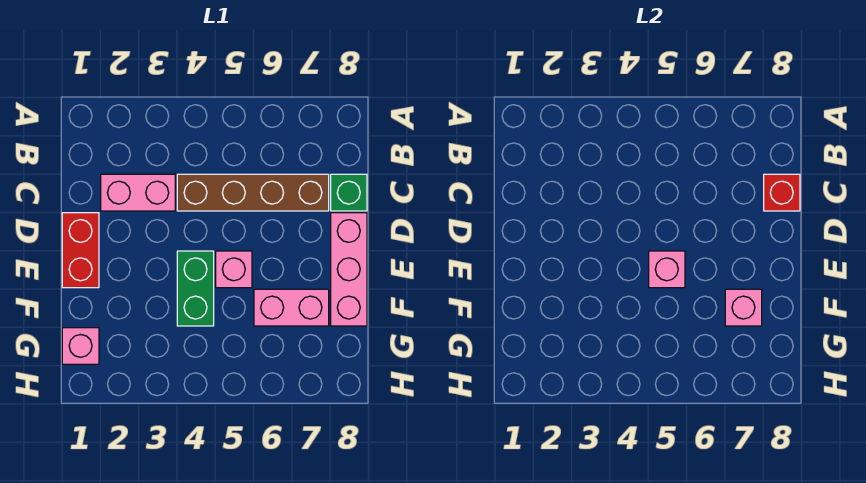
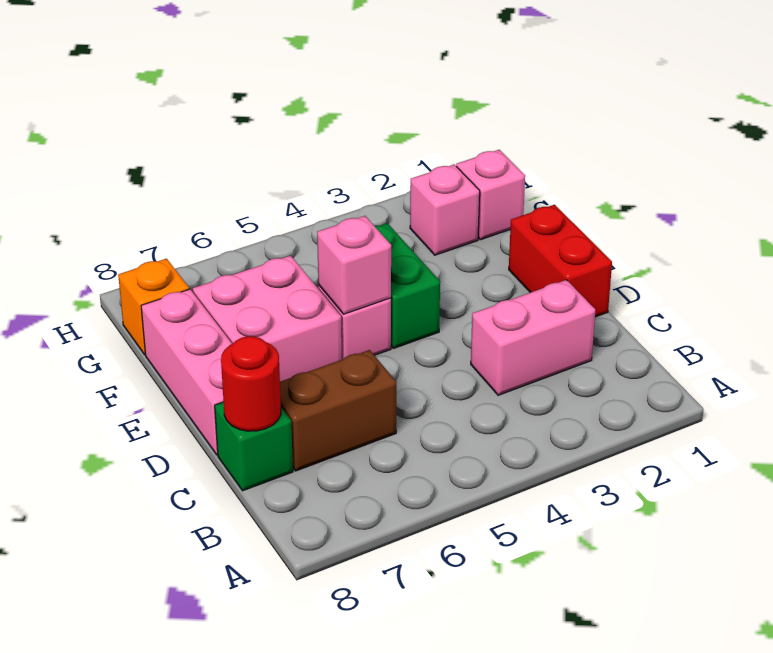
brown brick C4:C7 level 1 -> brown brick C6:C7 level 1
red brick C8 level 2 -> red round brick C8 level 2
pink brick F6:F7 level 1 -> pink brick E6:F7 level 1
pink brick F7 level 2 -> pink brick G2 level 1
none -> orange brick G8 level 1

